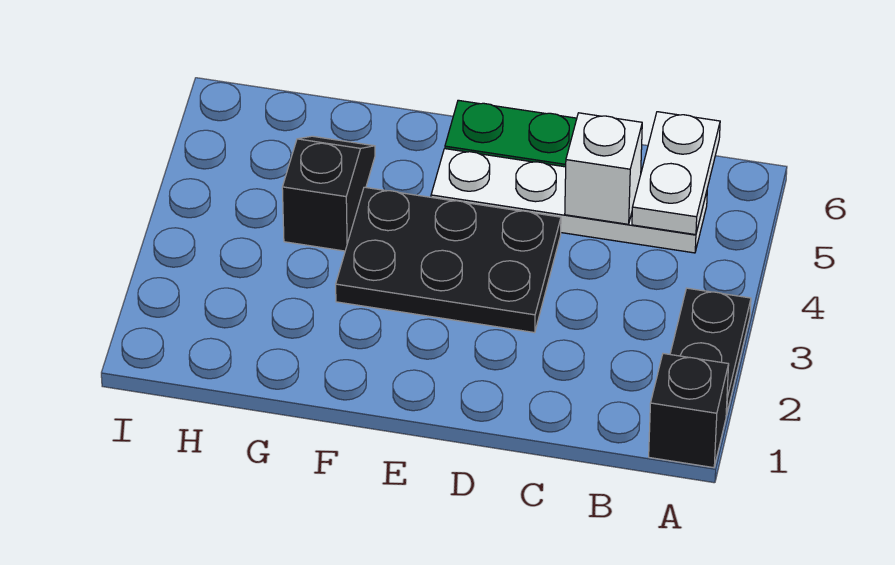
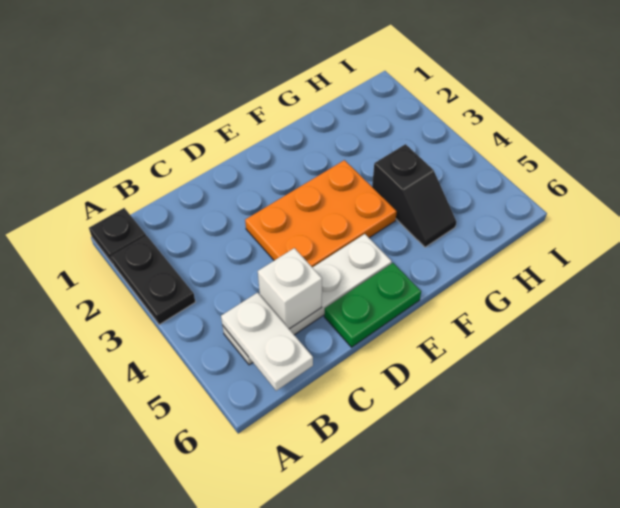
black brick A1 level 1 -> black plate A1 level 1
black plate D3:F4 level 1 -> orange plate D3:F4 level 1

